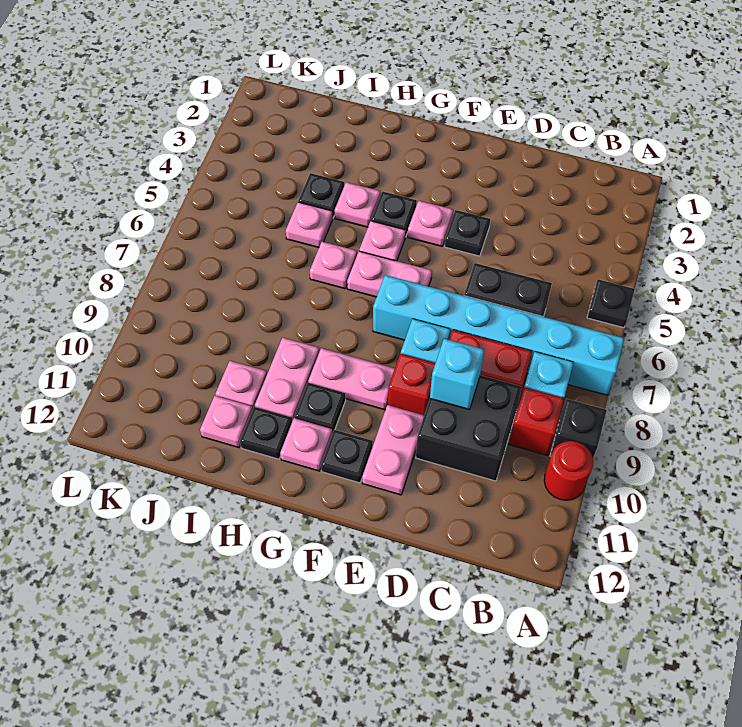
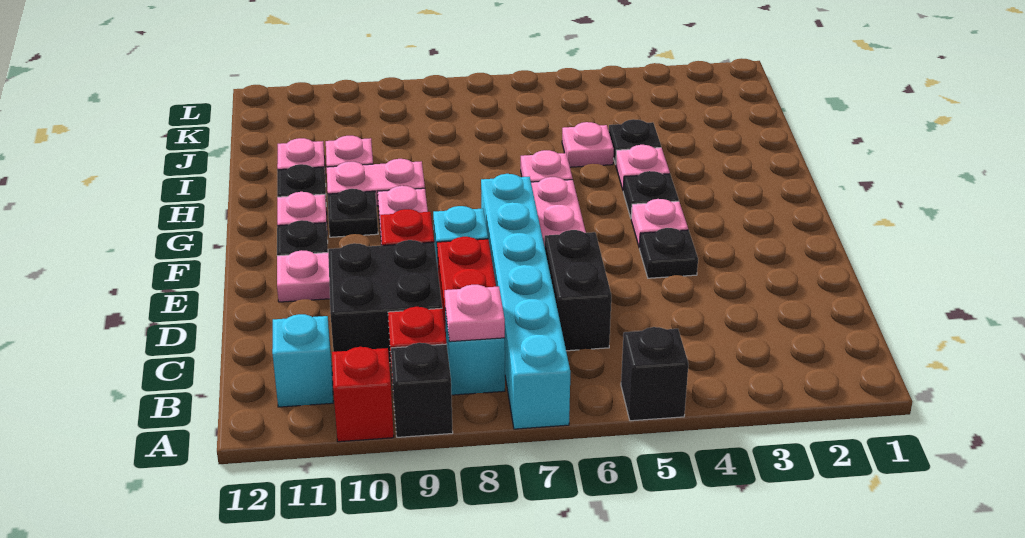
black plate A5 level 1 -> black brick A5 level 1
red round brick A10 level 1 -> red brick A10 level 1
cyan brick D9 level 2 -> cyan brick B11 level 1
pink plate G5 level 1 -> pink plate B8 level 2

